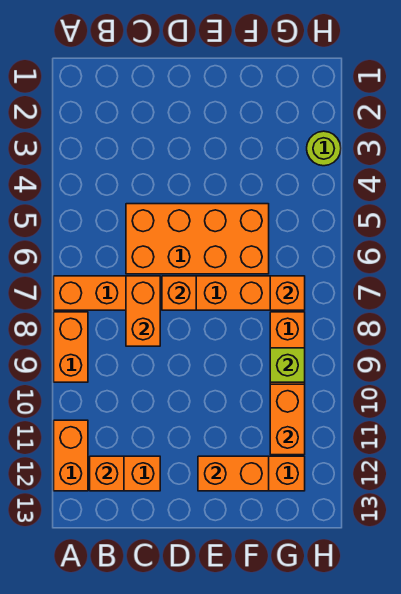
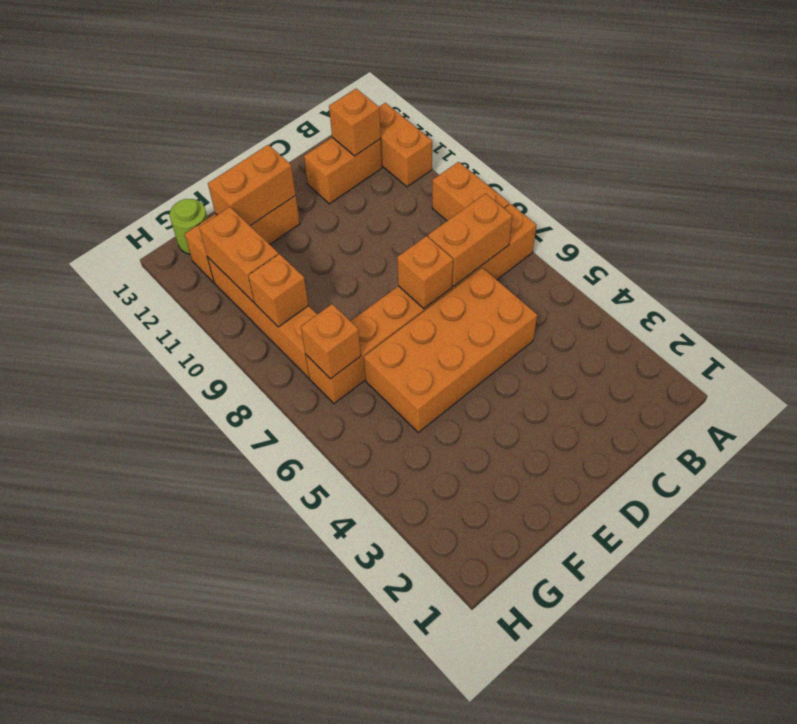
orange brick C7:C8 level 2 -> orange brick B7:C7 level 2
lime brick G9 level 2 -> orange brick G9 level 2
lime round brick H3 level 1 -> lime round brick G13 level 1

